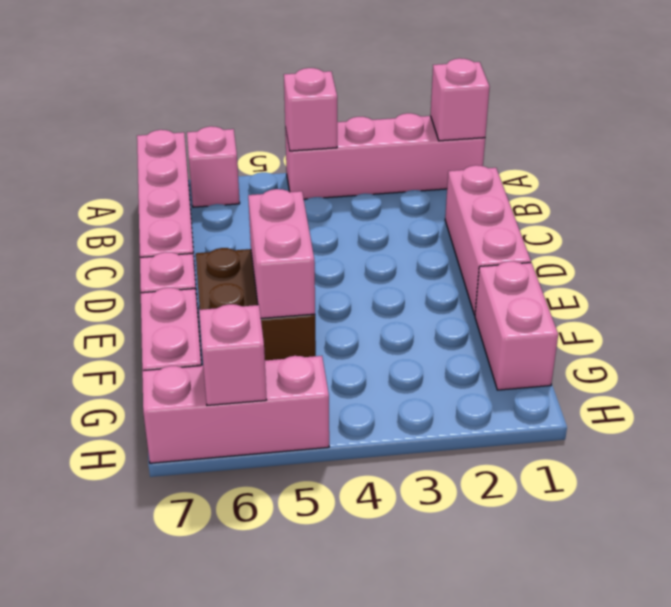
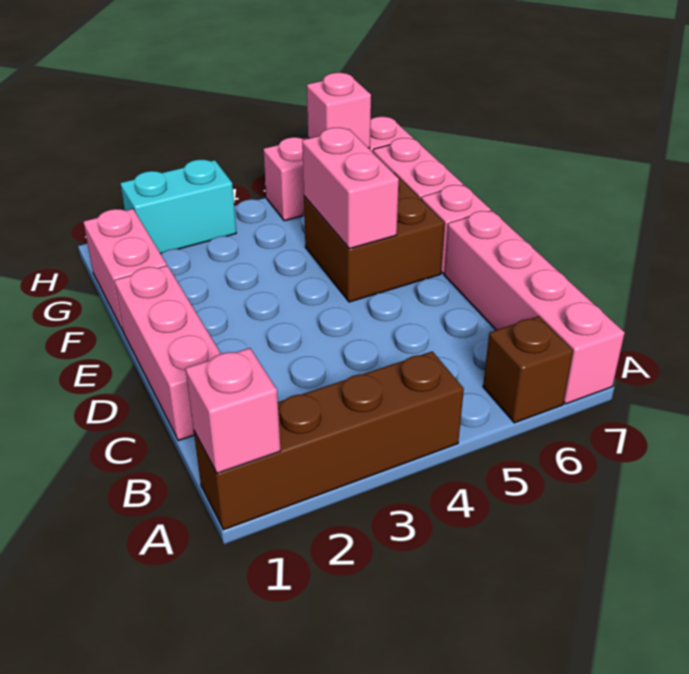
pink brick A1:A4 level 1 -> brown brick A1:A4 level 1
pink brick A4 level 2 -> none
pink brick A6 level 1 -> brown brick A6 level 1
none -> cyan brick H2:H3 level 1

